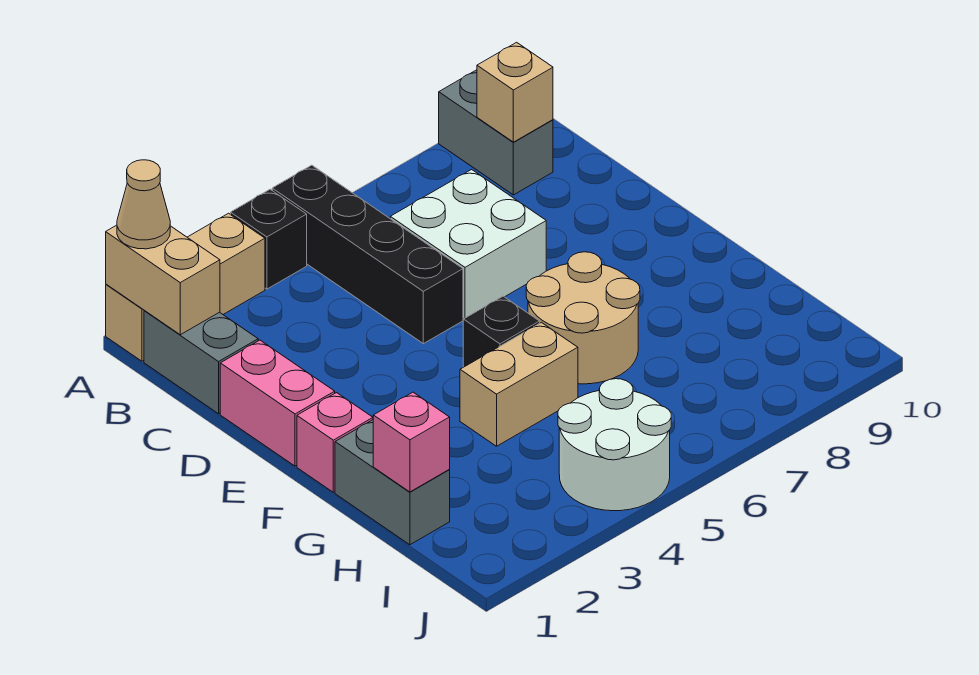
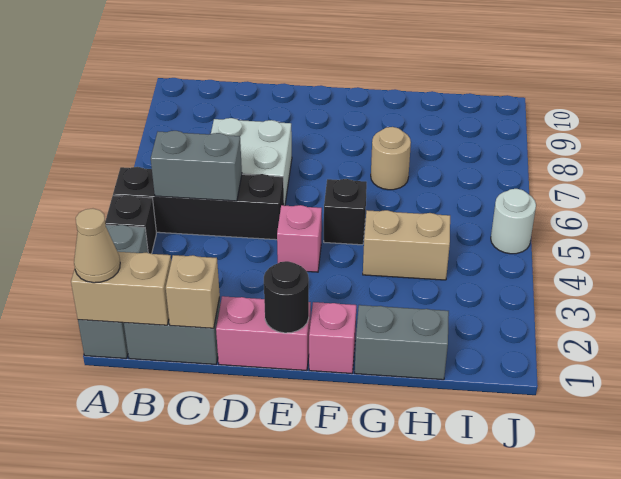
tan brick A1:A3 level 1 -> grey brick A1:A3 level 1
grey brick A9:B9 level 1 -> grey brick B5:C5 level 2
tan brick B9 level 2 -> tan brick C1 level 2
none -> black round brick E1 level 2
tan round brick F6:G7 level 1 -> tan round brick G7 level 1
tan brick G4:G5 level 1 -> tan brick G4:H4 level 1
pink brick H1 level 2 -> pink brick E4 level 1
white round brick I4:J5 level 1 -> white round brick J5 level 1

